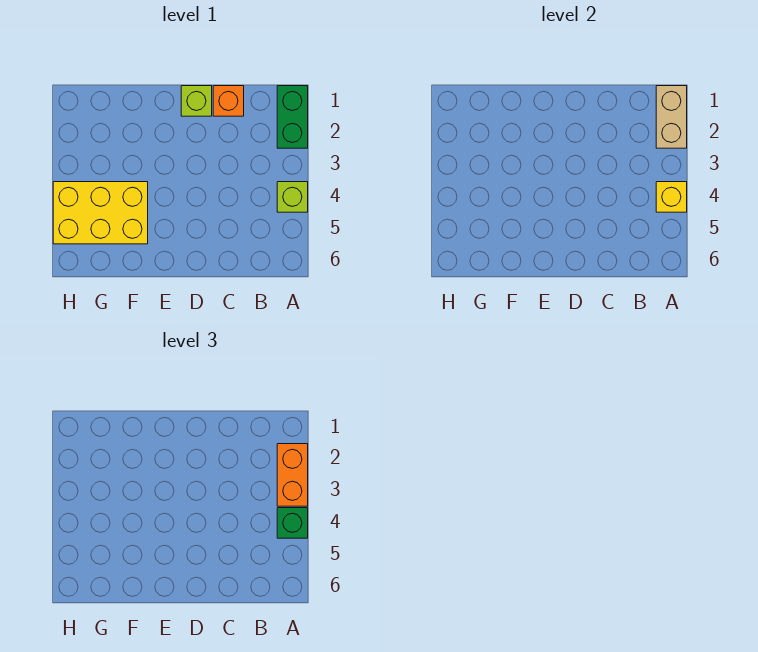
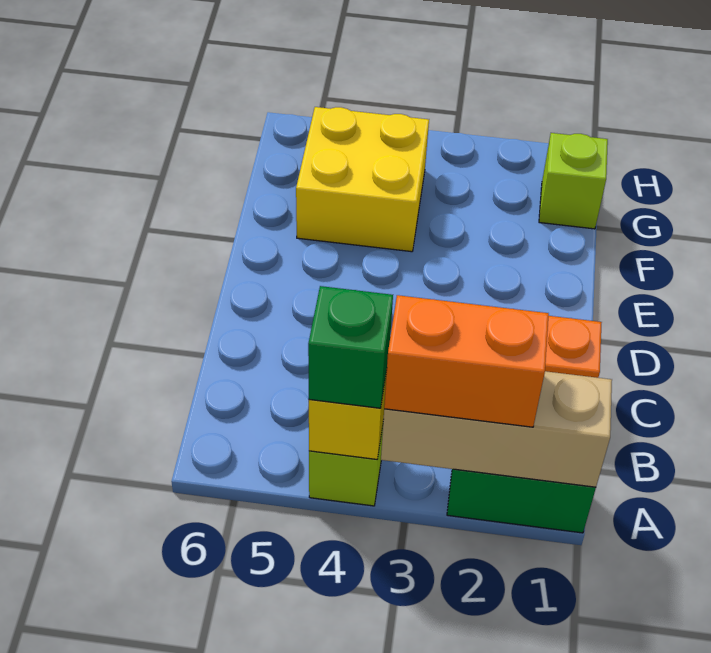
tan brick A1:A2 level 2 -> tan brick A1:A3 level 2
lime brick D1 level 1 -> lime brick G1 level 1
yellow brick F4:H5 level 1 -> yellow brick F4:G5 level 1

